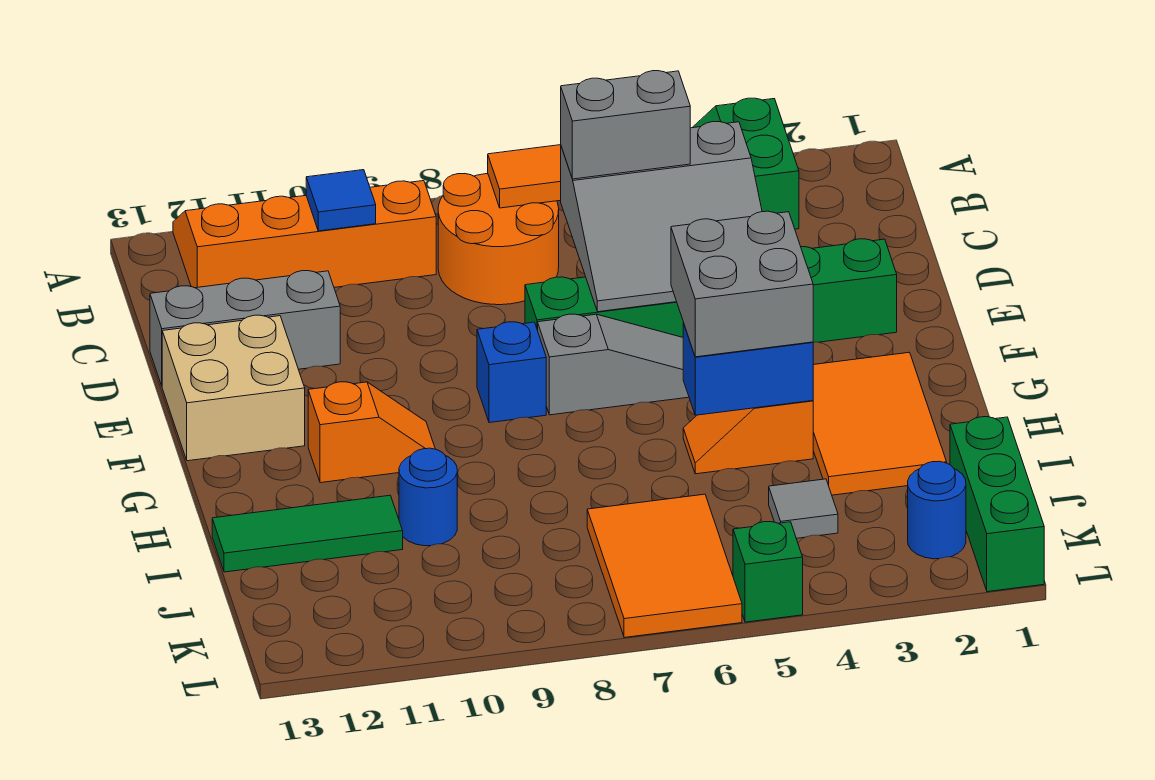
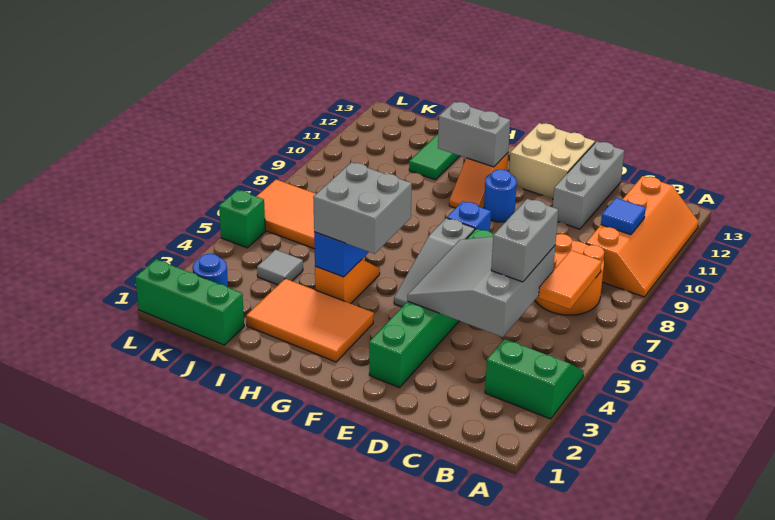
none -> grey brick G11:H11 level 2
blue round brick I10 level 1 -> blue round brick F10 level 1

